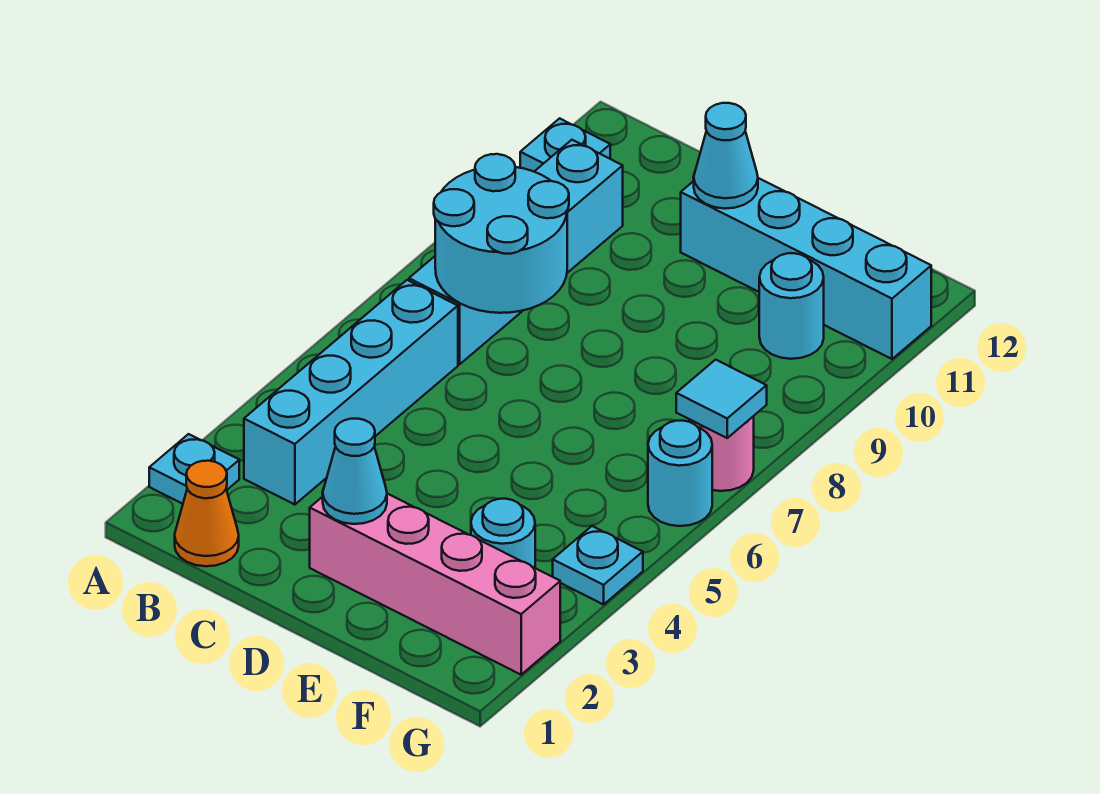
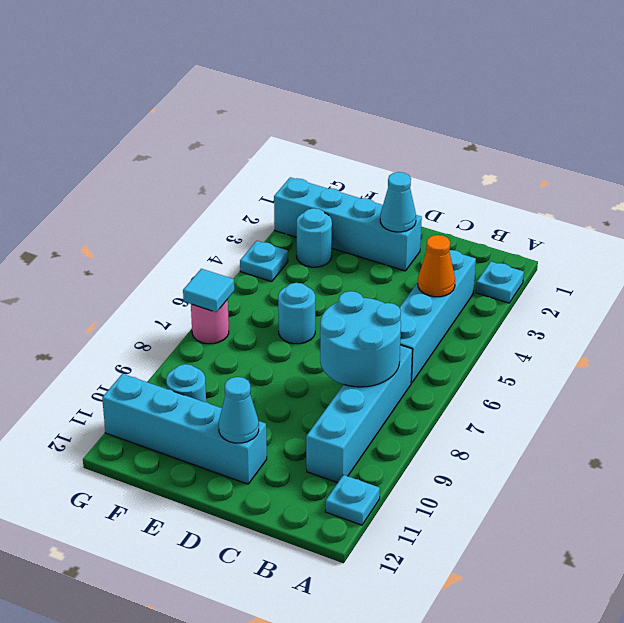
orange cone B1 level 1 -> orange cone B4 level 2
pink brick D2:G2 level 1 -> cyan brick D2:G2 level 1
cyan round brick G6 level 1 -> cyan round brick E6 level 1

